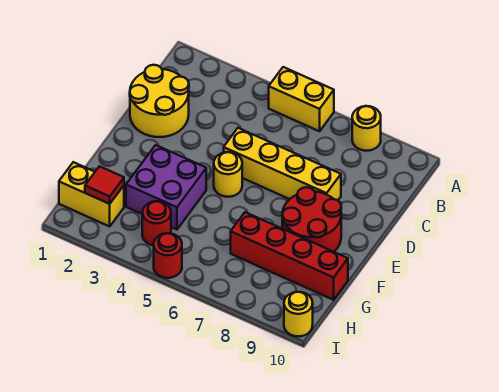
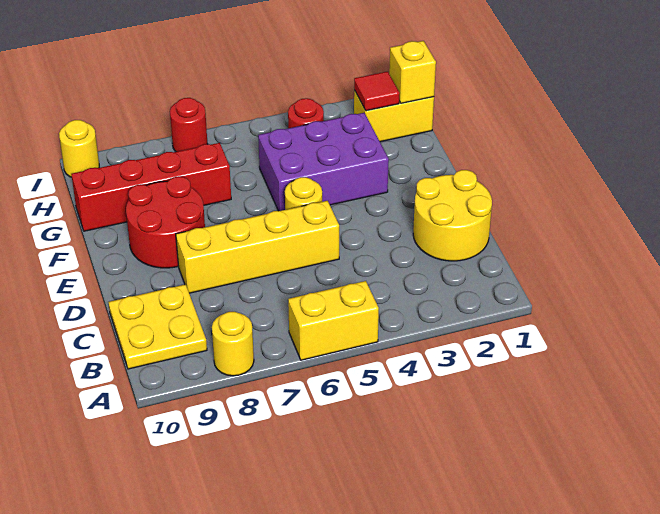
none -> yellow plate B9:C10 level 1
purple brick F3:G4 level 1 -> purple brick F3:G5 level 1
none -> yellow brick H1 level 2
red round brick I5 level 1 -> red round brick I7 level 1

